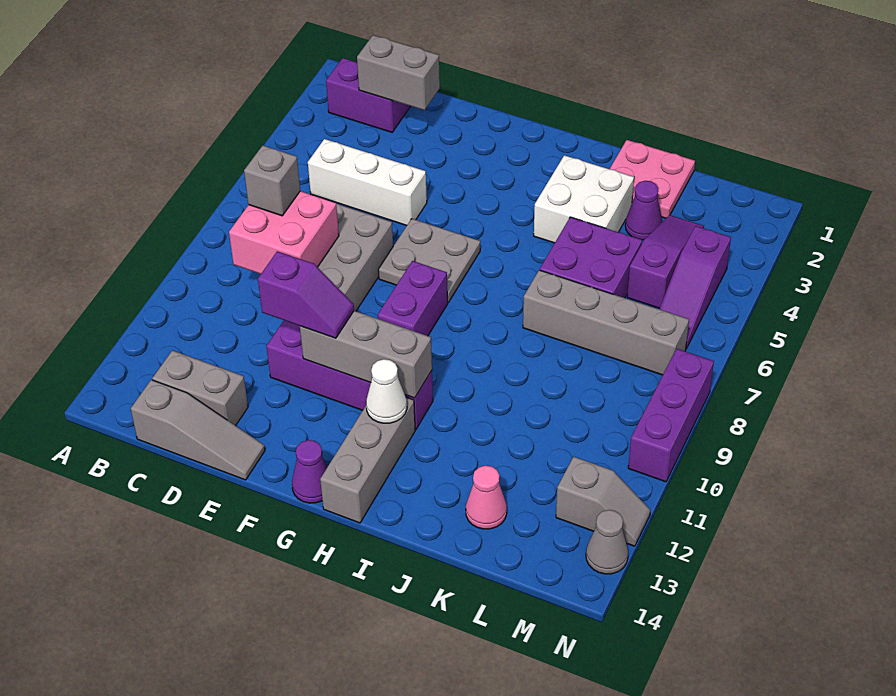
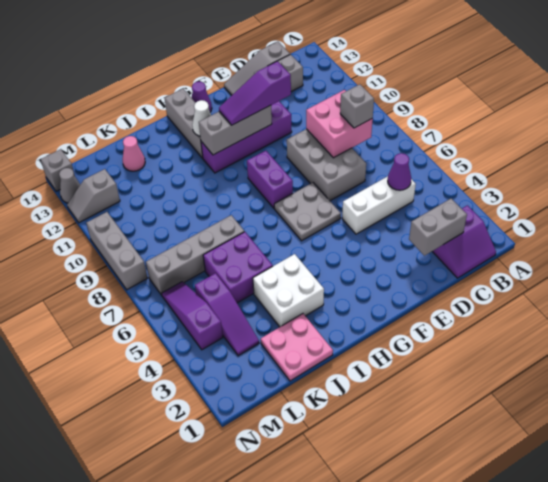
purple slope E11:F11 level 3 top E -> purple slope E11:G11 level 3 top E
purple cone K3 level 1 -> purple cone C5 level 2
purple brick N8:N10 level 1 -> grey brick N8:N10 level 1
none -> grey brick N14 level 1

